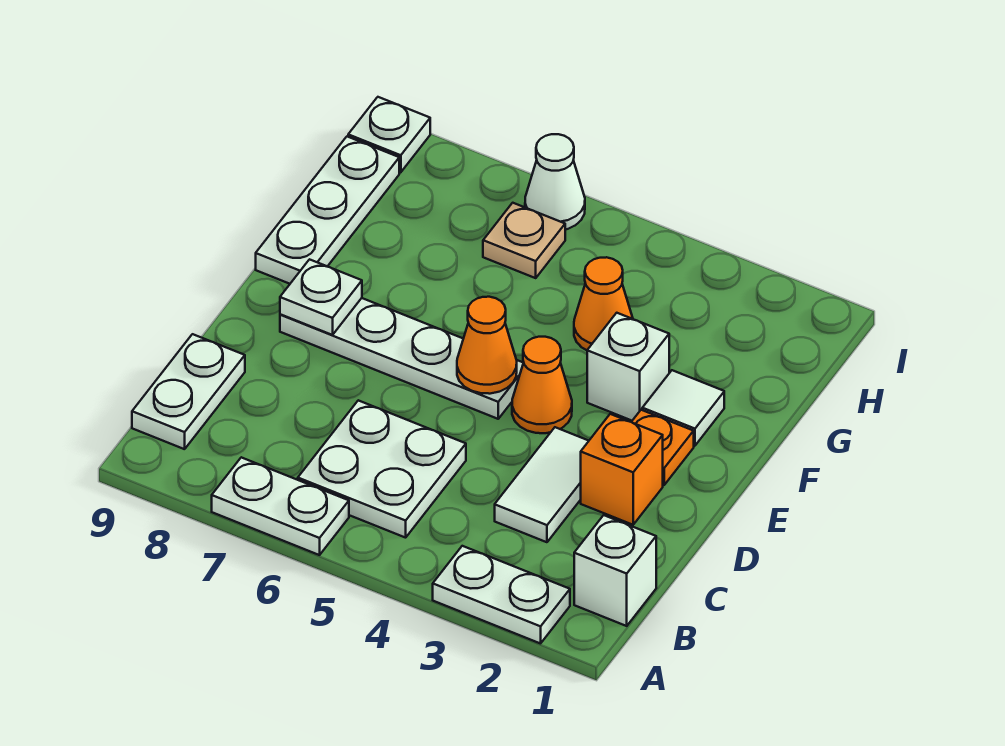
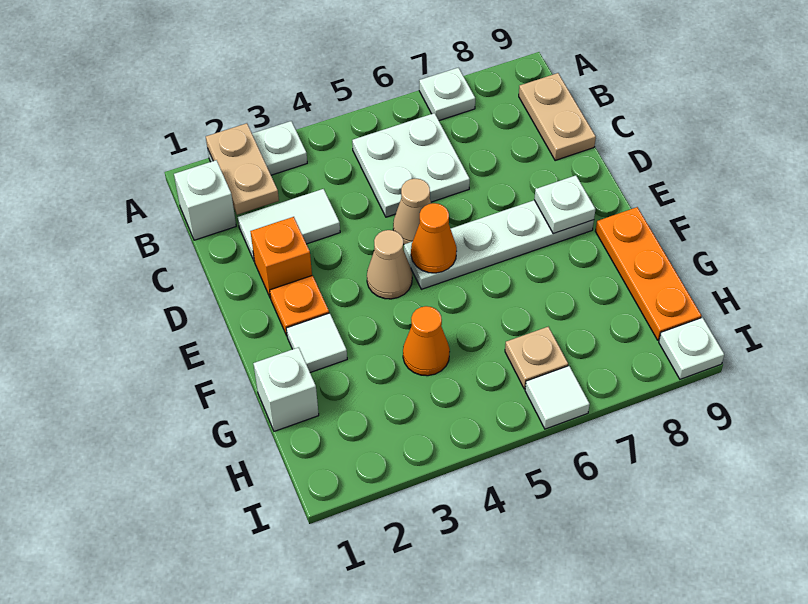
none -> tan plate A2:B2 level 2
white plate A6:A7 level 1 -> white plate A7 level 1
white plate B9:C9 level 1 -> tan plate B9:C9 level 1
white tile C3:D3 level 1 -> white tile C2:C3 level 1
none -> tan cone D5 level 1
orange cone E4 level 1 -> tan cone E4 level 1
white brick F3 level 1 -> white brick G1 level 1
white plate F9:H9 level 1 -> orange plate F9:H9 level 1
white cone I6 level 1 -> white tile I6 level 1

